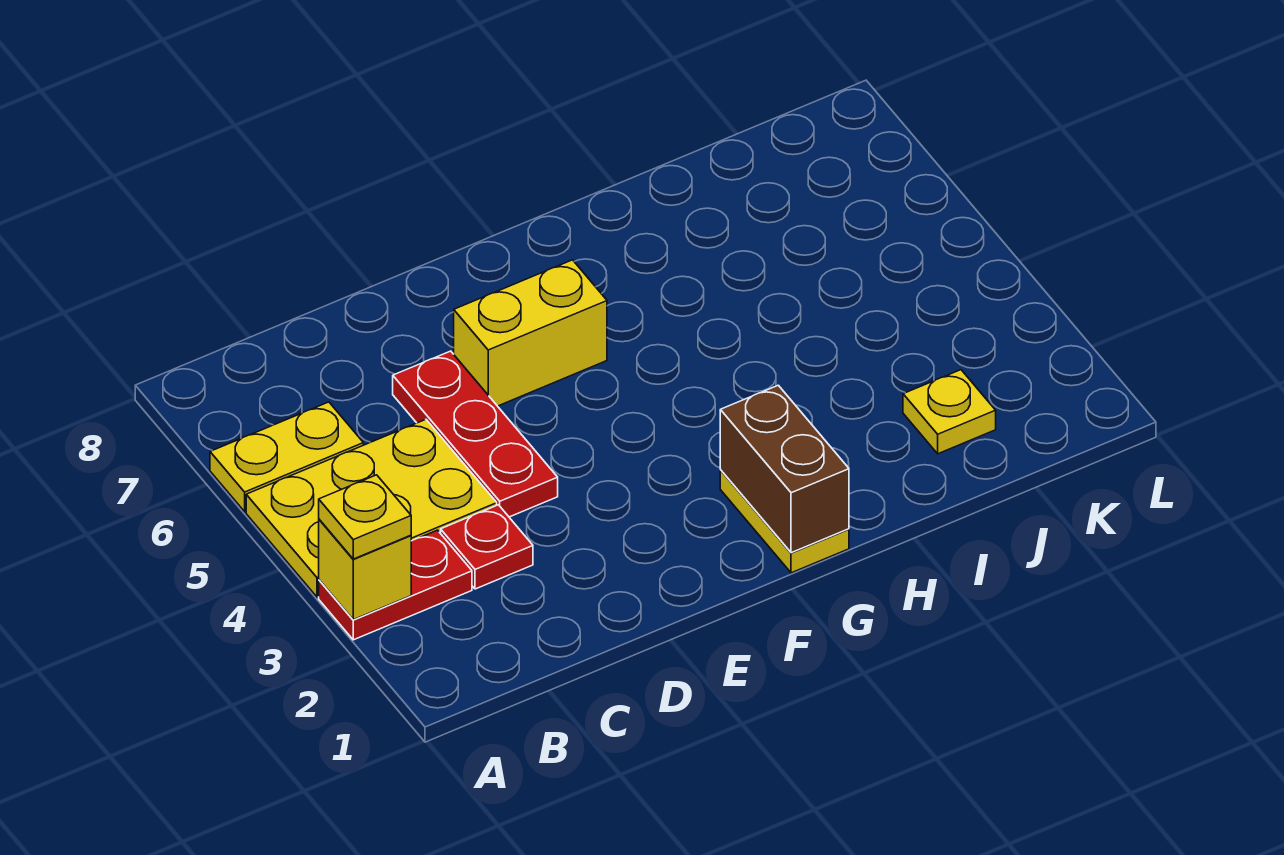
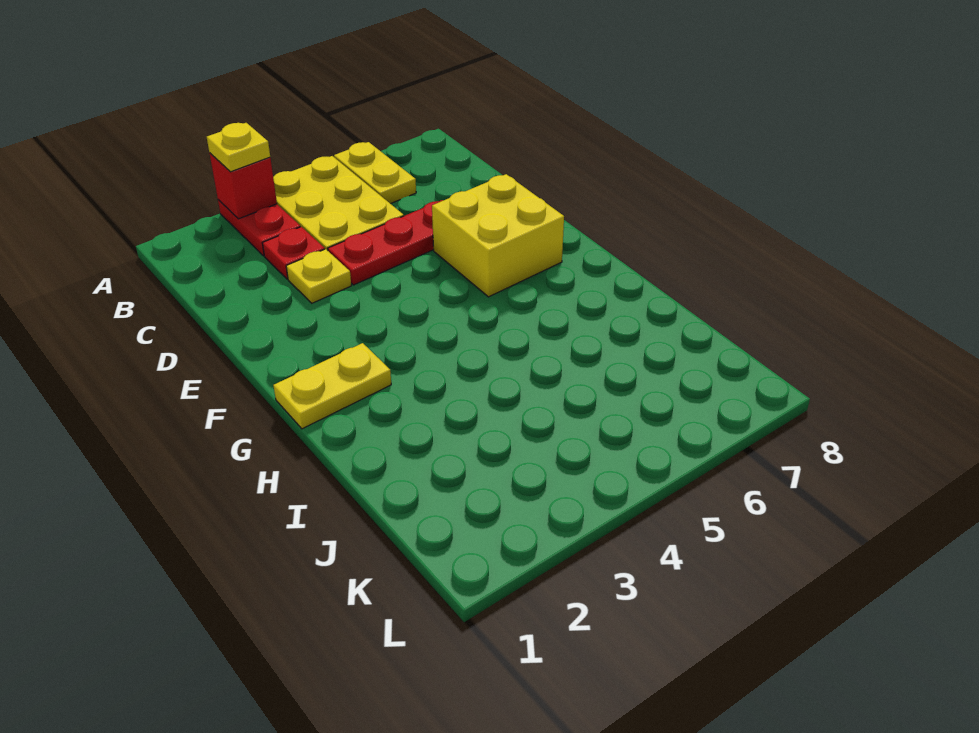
yellow brick A3 level 2 -> red brick A3 level 2
yellow brick E6:F6 level 1 -> yellow brick E6:F7 level 1
brown brick G1:G2 level 2 -> none
yellow plate J2 level 1 -> yellow plate D3 level 1

